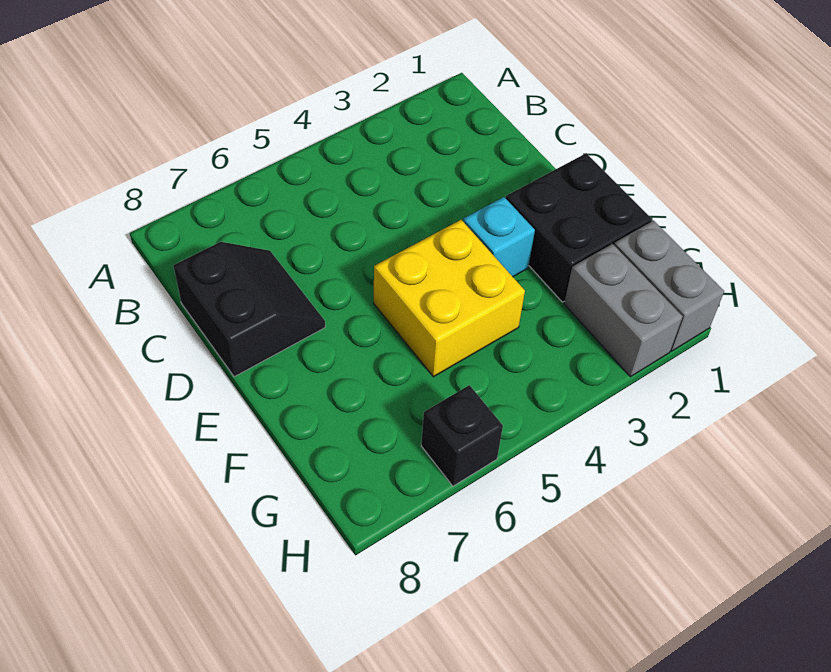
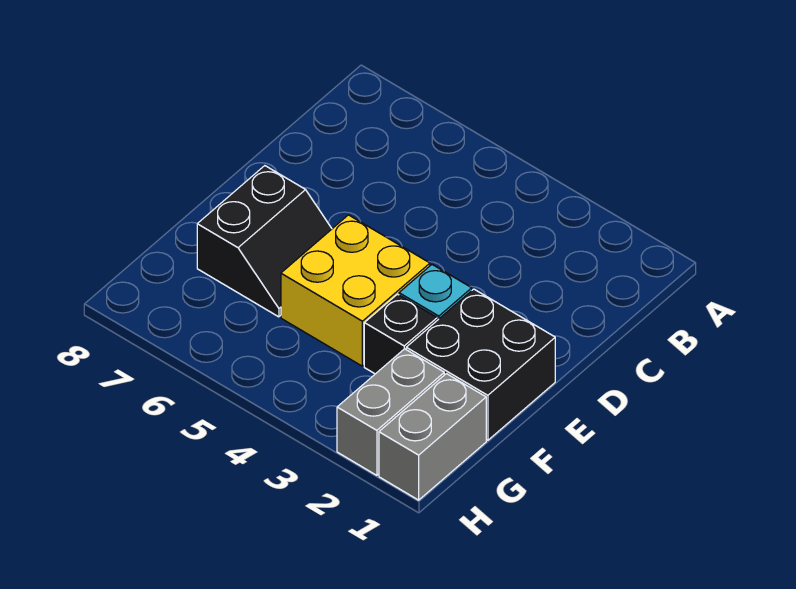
black slope C7:D8 level 1 top 8 -> black slope E6:F7 level 1 top 7
black brick H6 level 1 -> black brick F3 level 1

